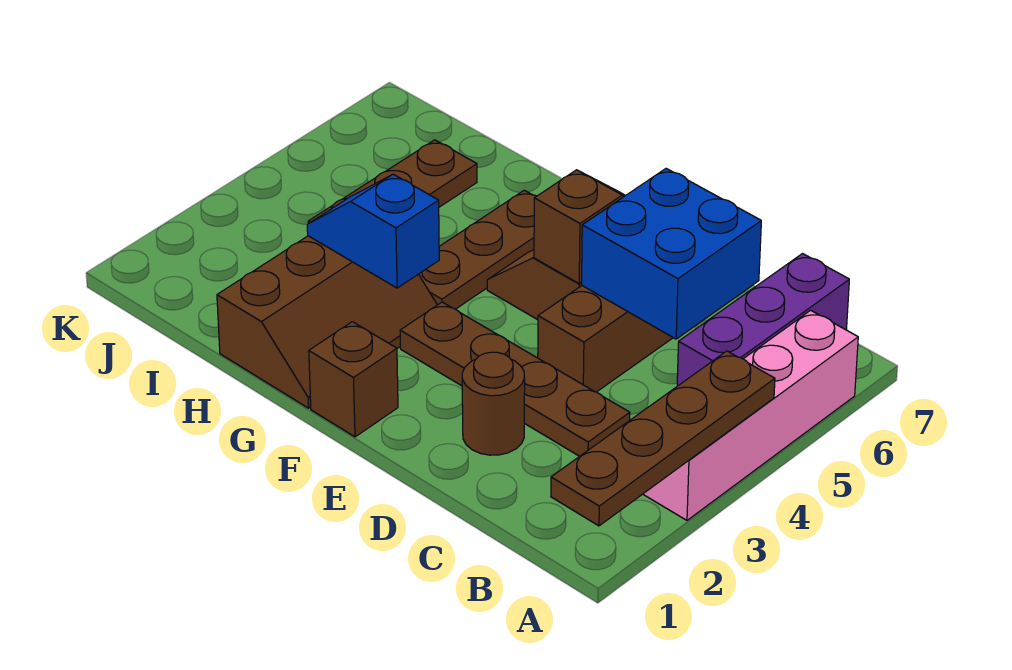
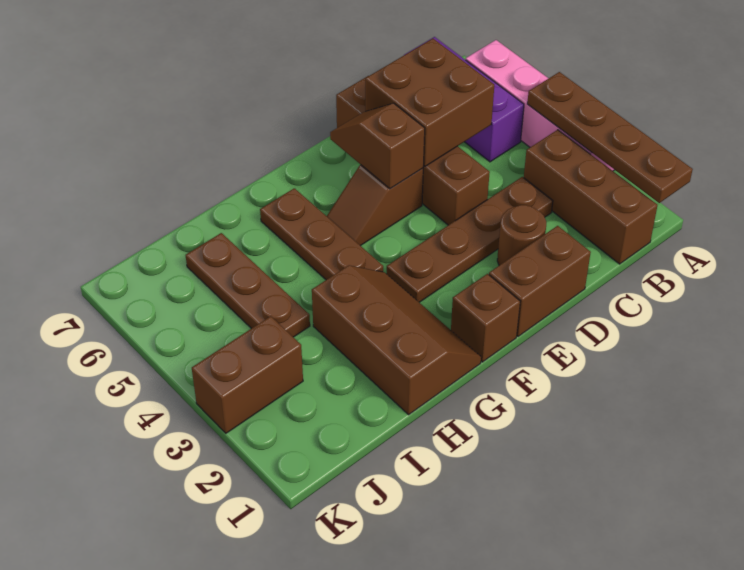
none -> brown brick B1:B3 level 1
blue brick C5:D6 level 2 -> brown brick C5:D6 level 2
none -> brown brick D1:E1 level 1
blue slope G3:H3 level 2 top G -> none
none -> brown brick J3:K3 level 1

